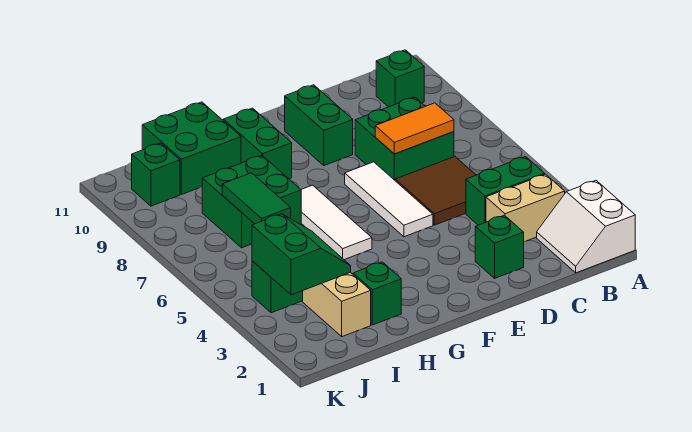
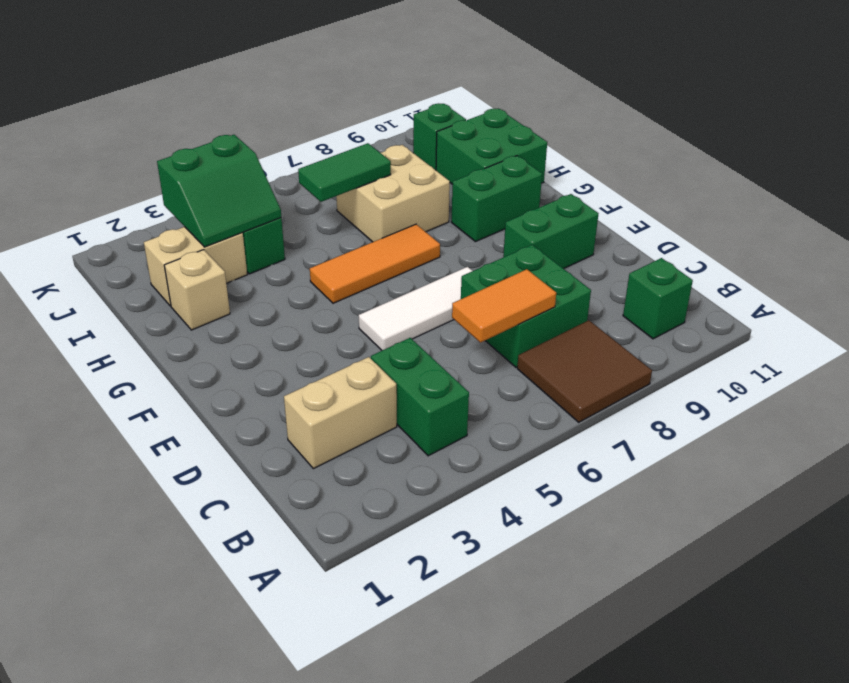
white slope A1:B2 level 1 top A -> none
tan brick B3:C3 level 1 -> tan brick C2:C3 level 1
brown tile C5:D6 level 1 -> brown tile A7:B8 level 1
orange tile C7:D7 level 2 -> orange tile C6:C7 level 2
green brick D2 level 1 -> none
white tile G5:G7 level 1 -> orange tile G5:G7 level 1
green brick H2 level 1 -> tan brick H2 level 1
green brick H7:I8 level 1 -> tan brick H7:I8 level 1

